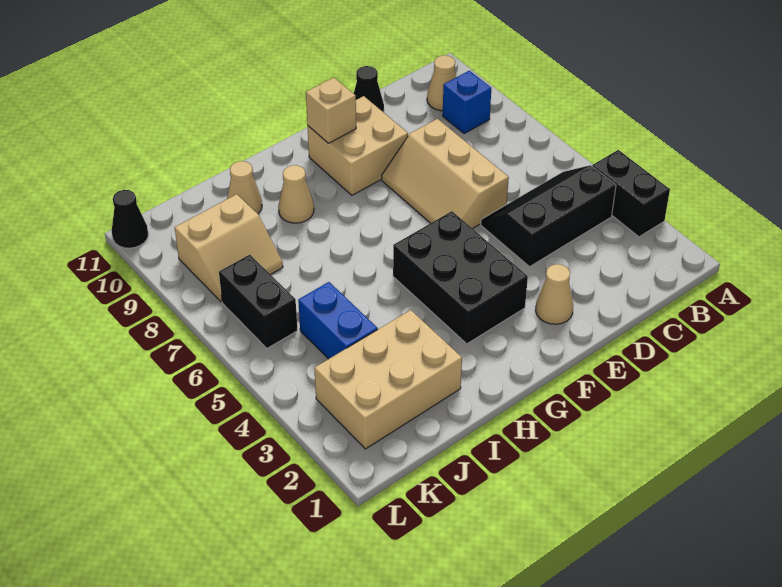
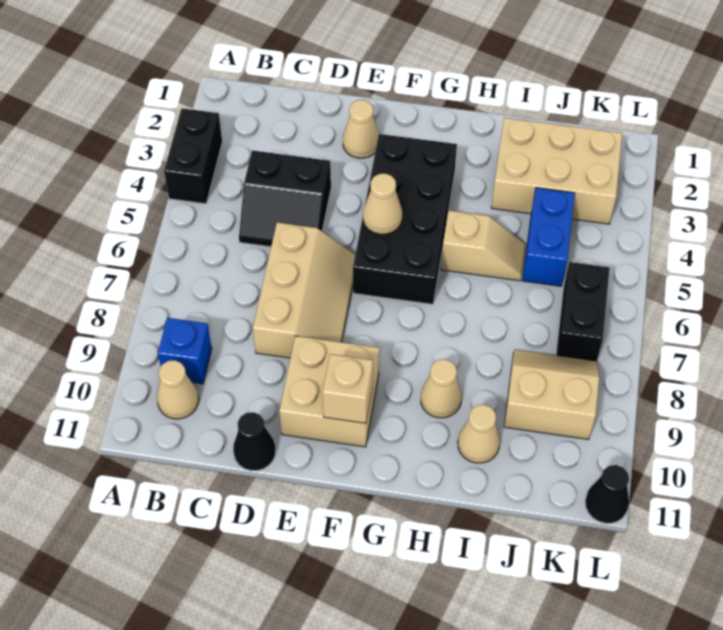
black slope B4:D5 level 1 top 4 -> black slope C4:D5 level 1 top 4
black brick F3:G5 level 1 -> black brick F3:G6 level 1
none -> tan cone F5 level 2
none -> tan slope H5:I5 level 1 top H

